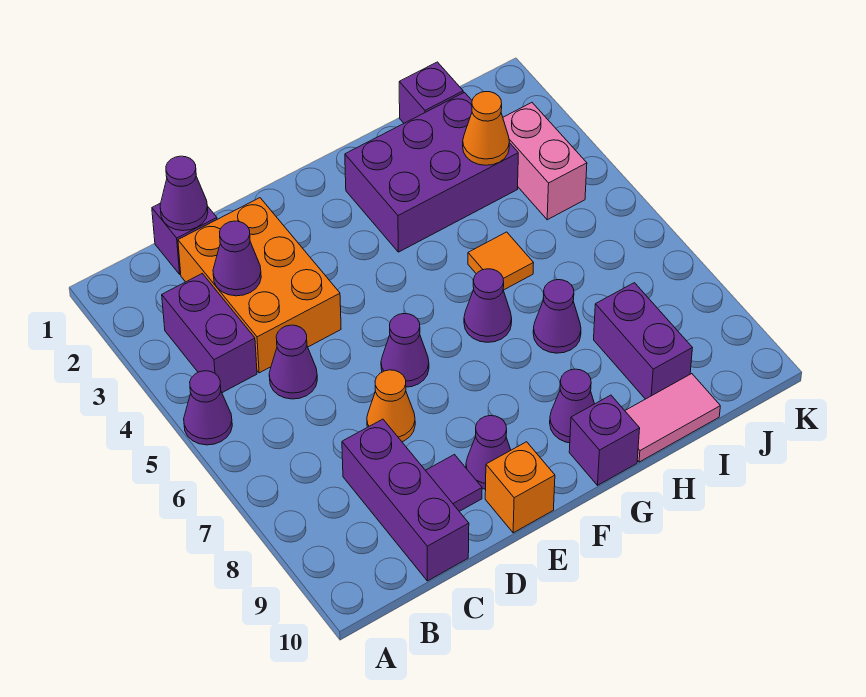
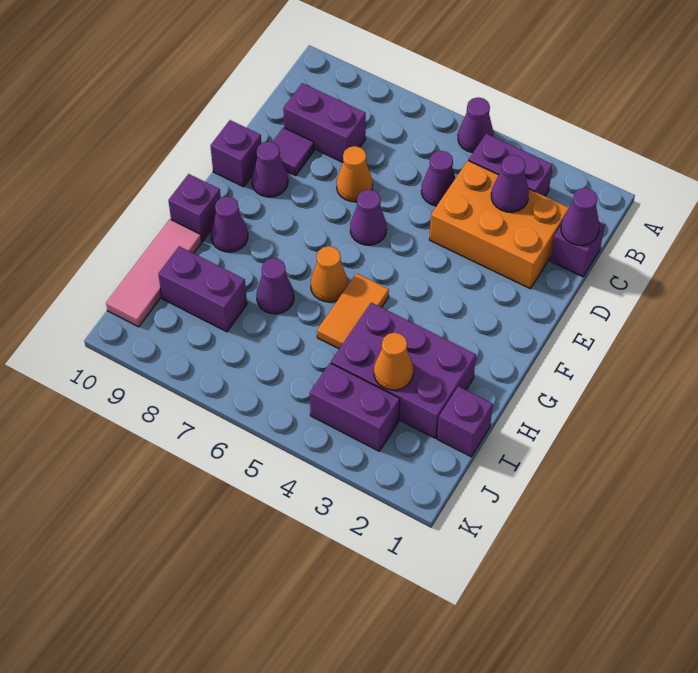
purple brick C8:C10 level 1 -> purple brick C8:C9 level 1
orange brick E10 level 1 -> purple brick E10 level 1
purple brick G2:I3 level 1 -> purple brick H2:I4 level 1
purple cone G6 level 1 -> orange cone G6 level 1
orange tile H5 level 1 -> orange tile G5:H5 level 1
pink tile H10:I10 level 1 -> pink tile H10:J10 level 1
pink brick J3:J4 level 1 -> purple brick J3:J4 level 1

